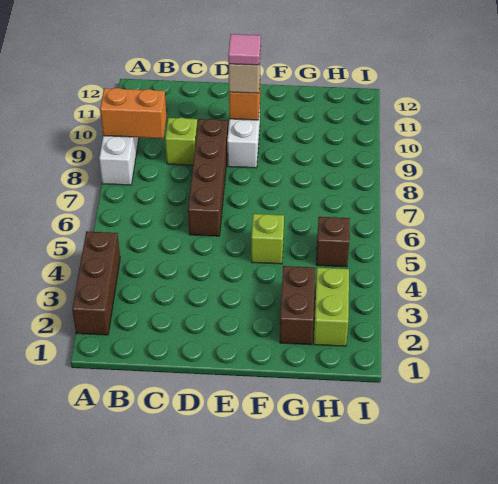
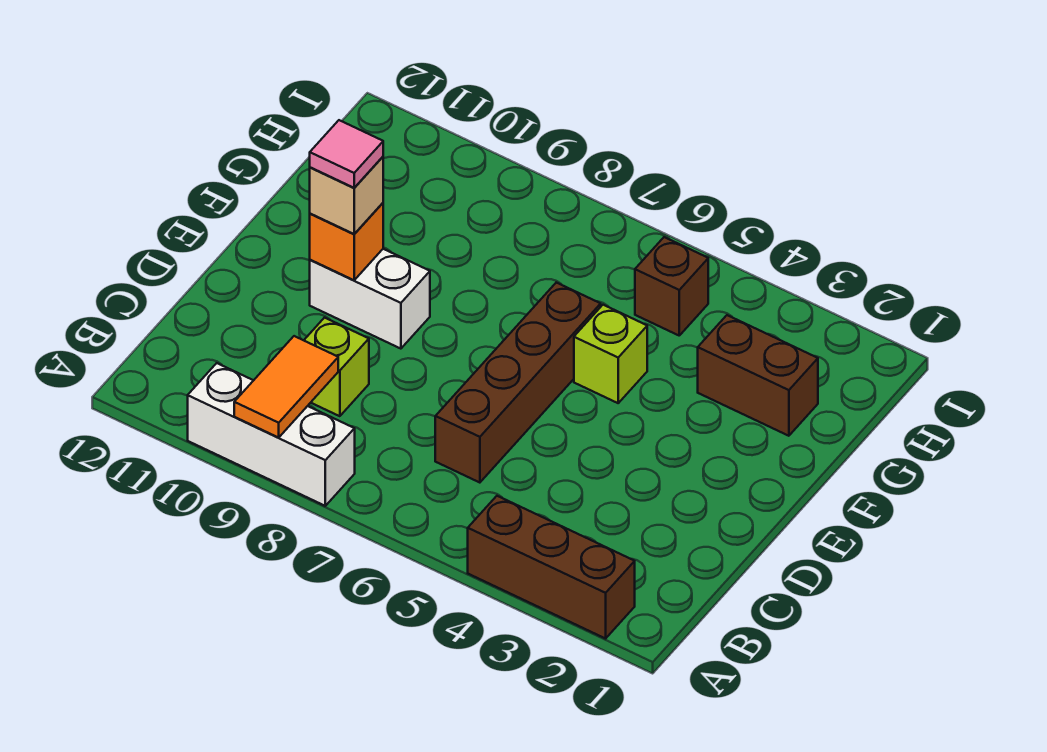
orange brick A9:B9 level 2 -> orange tile A9:B9 level 2
brown brick D6:D9 level 1 -> brown brick C6:F6 level 1
lime brick H2:H3 level 1 -> none

